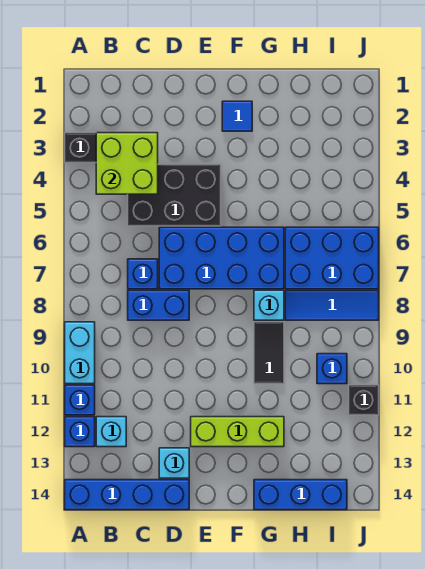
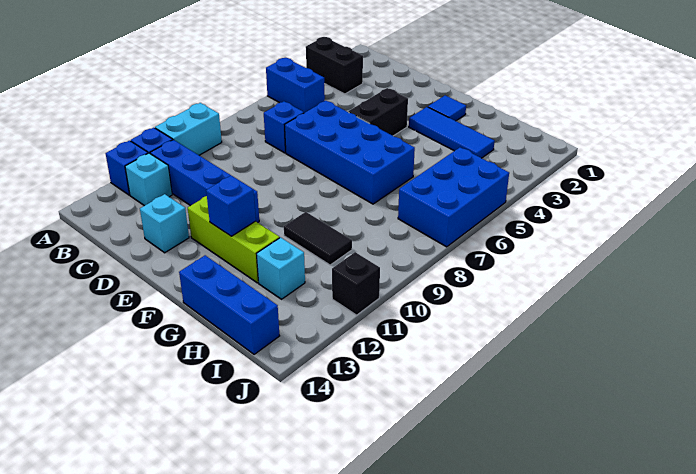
blue brick A14:D14 level 1 -> blue brick B11:E11 level 1
lime brick B3:C4 level 2 -> none
black brick C4:E5 level 1 -> black brick E4:E5 level 1
blue brick C8:D8 level 1 -> blue brick A5:B5 level 1
cyan brick G8 level 1 -> cyan brick H12 level 1
black tile G9:G10 level 1 -> black tile G10:H10 level 1
blue brick H6:J7 level 1 -> blue brick I5:J7 level 1
blue tile H8:J8 level 1 -> blue tile F3:H3 level 1
blue brick I10 level 1 -> blue brick F12 level 2

